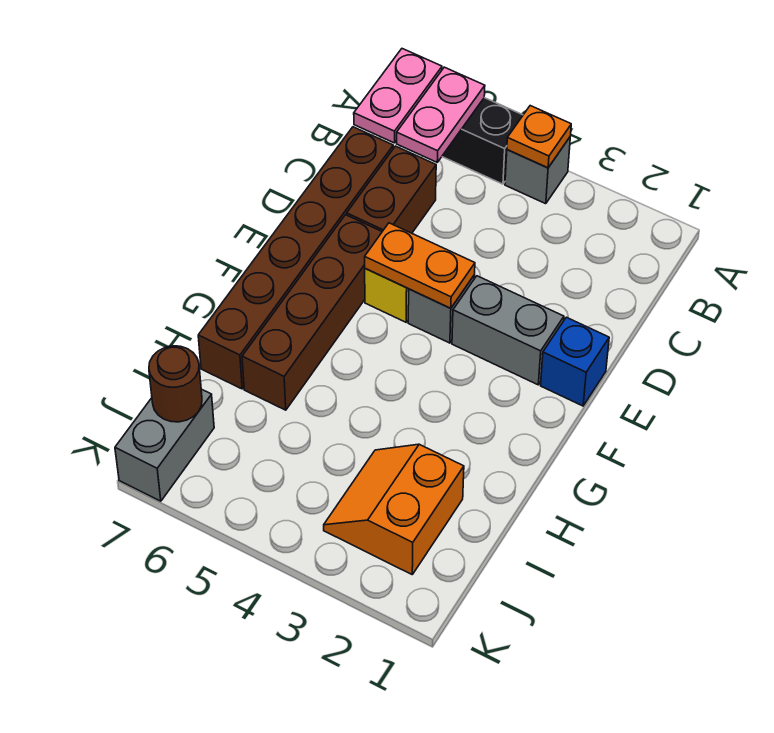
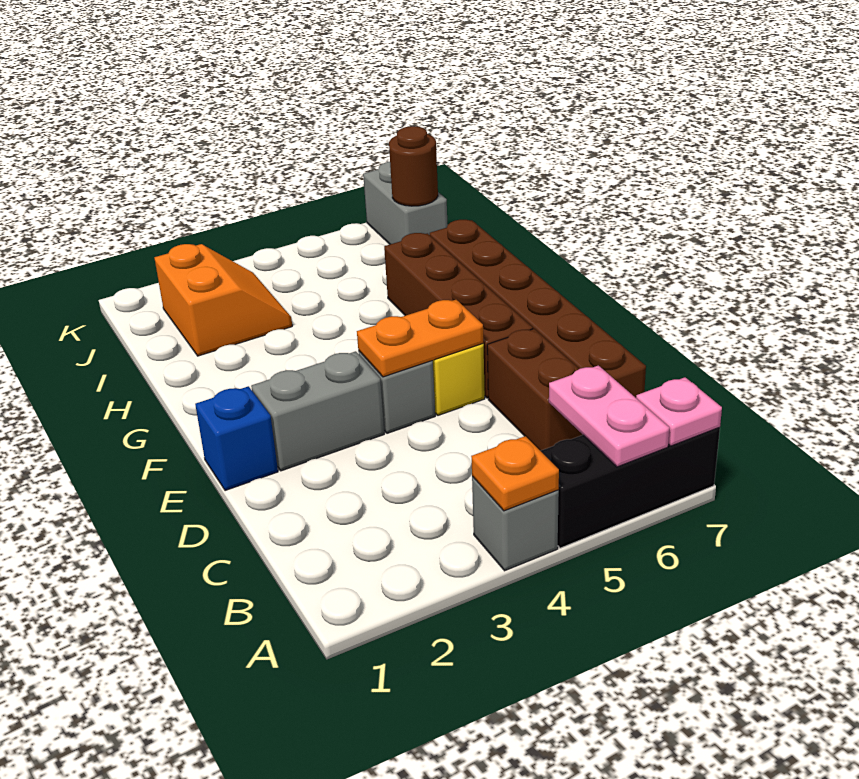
pink plate A7:B7 level 2 -> pink plate A7 level 2

